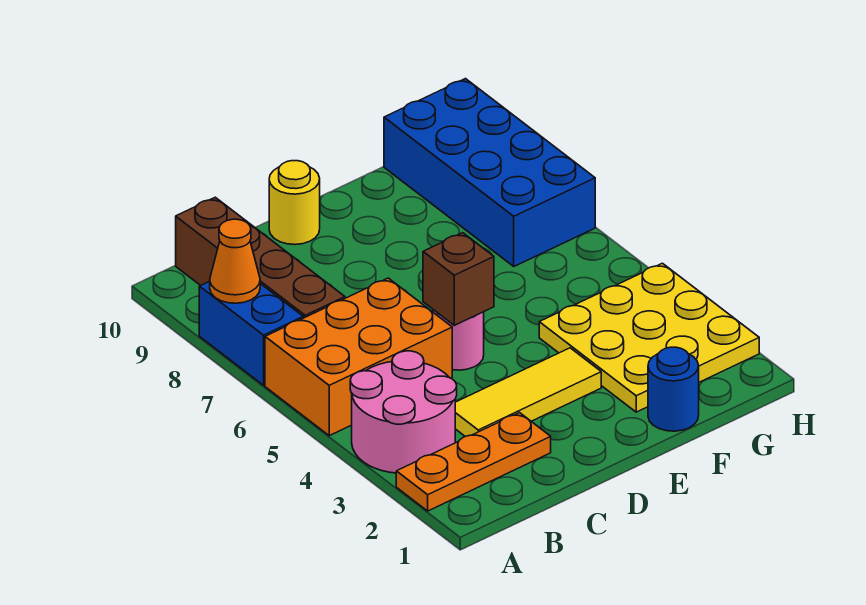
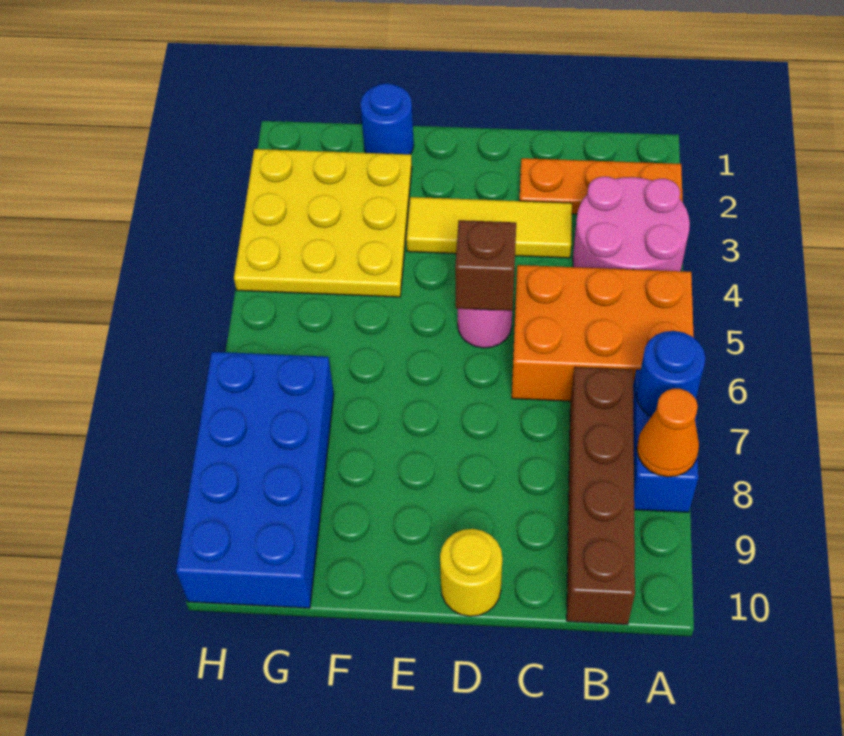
none -> blue round brick A7 level 2

